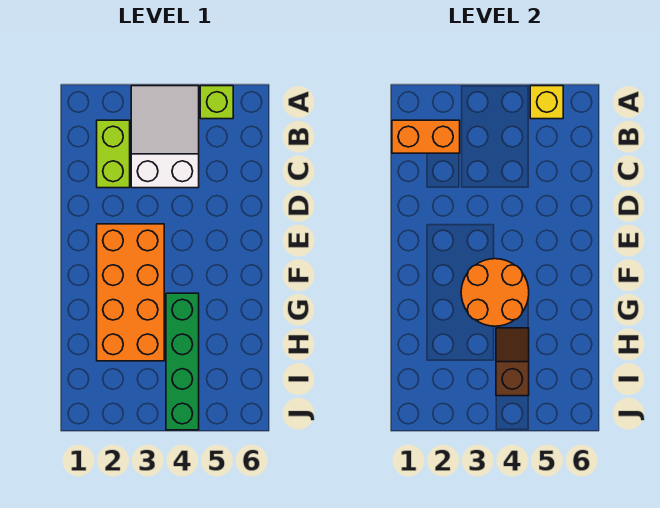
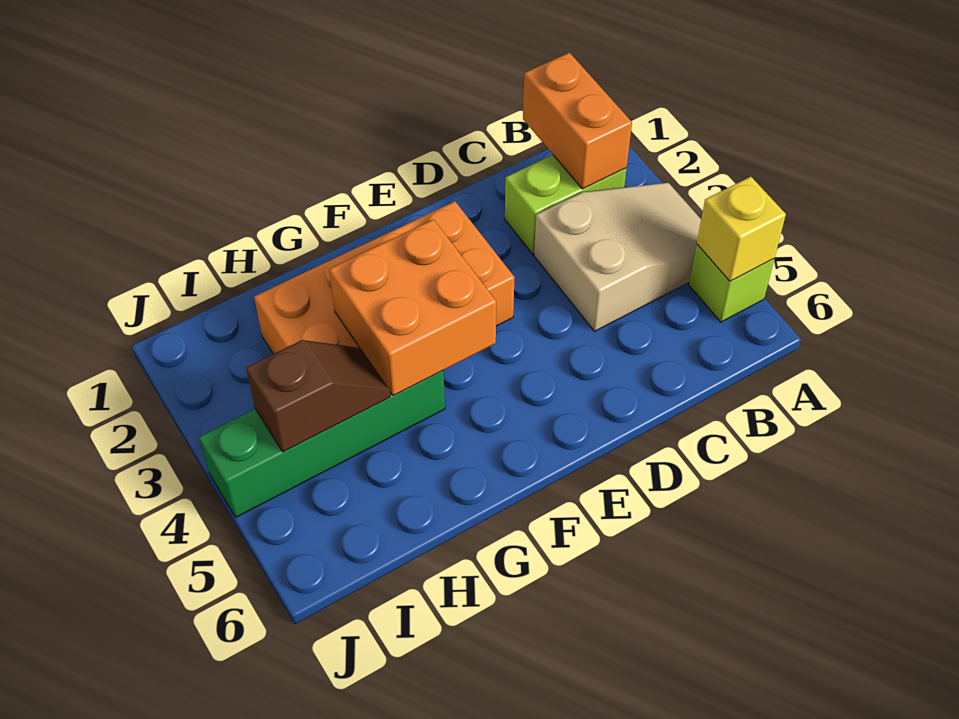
white slope A3:C4 level 1 top C -> tan slope A3:C4 level 1 top C
orange round brick F3:G4 level 2 -> orange brick F3:G4 level 2

